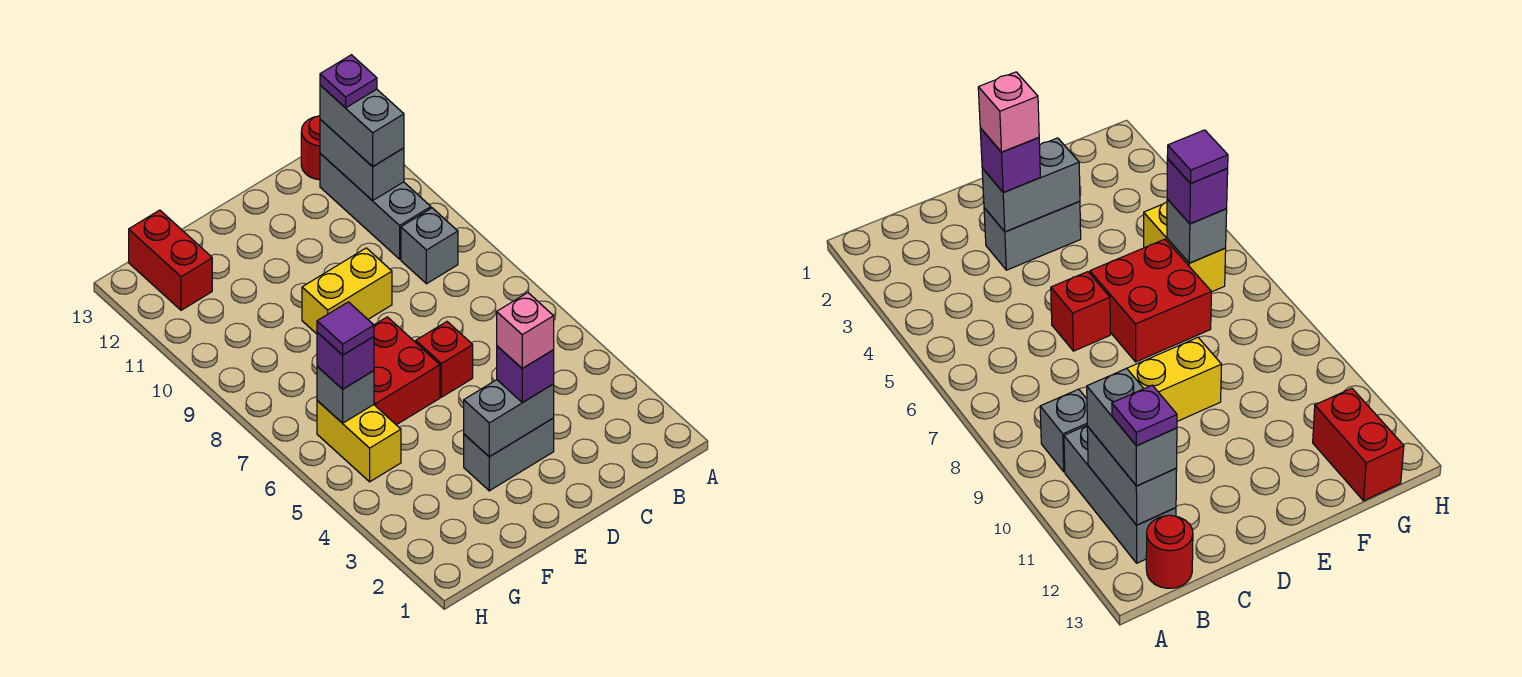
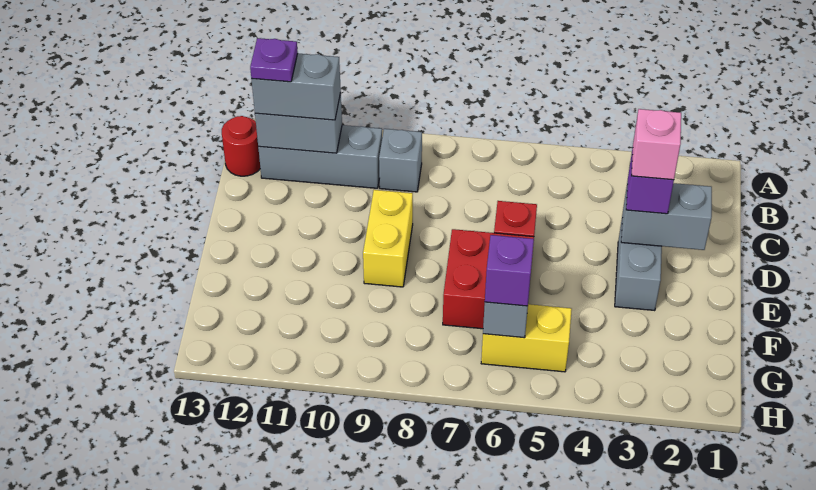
grey brick D3:E3 level 2 -> grey brick D2:D3 level 2
purple tile G6 level 4 -> none
red brick G12:G13 level 1 -> none

